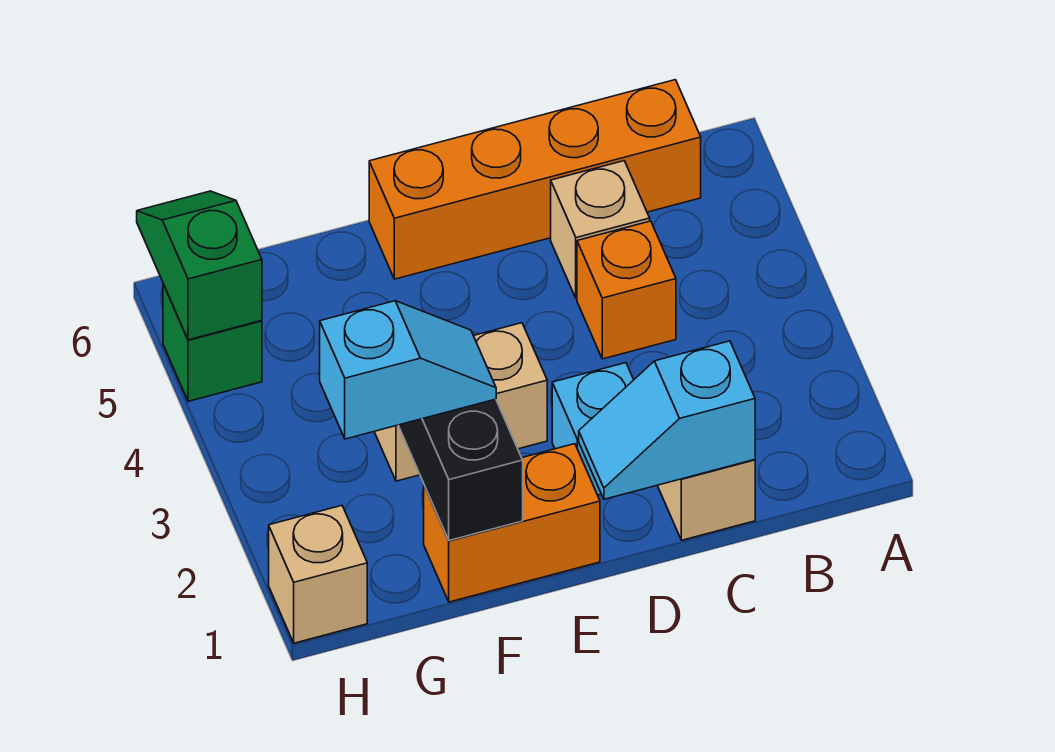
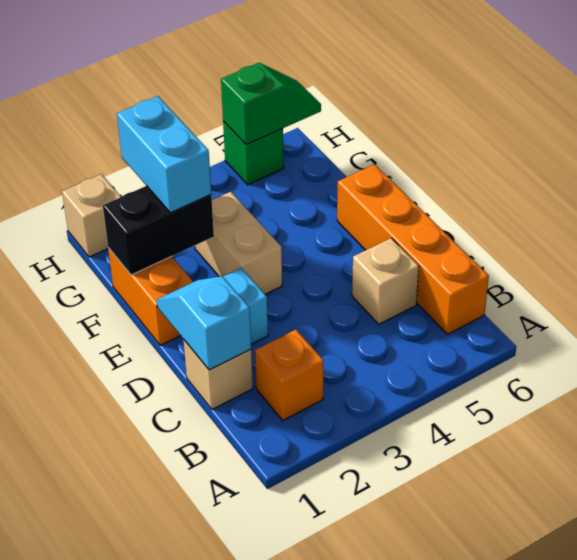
orange brick C4 level 1 -> orange brick B2 level 1
cyan slope F2:G2 level 3 top G -> cyan brick F2:G2 level 3

